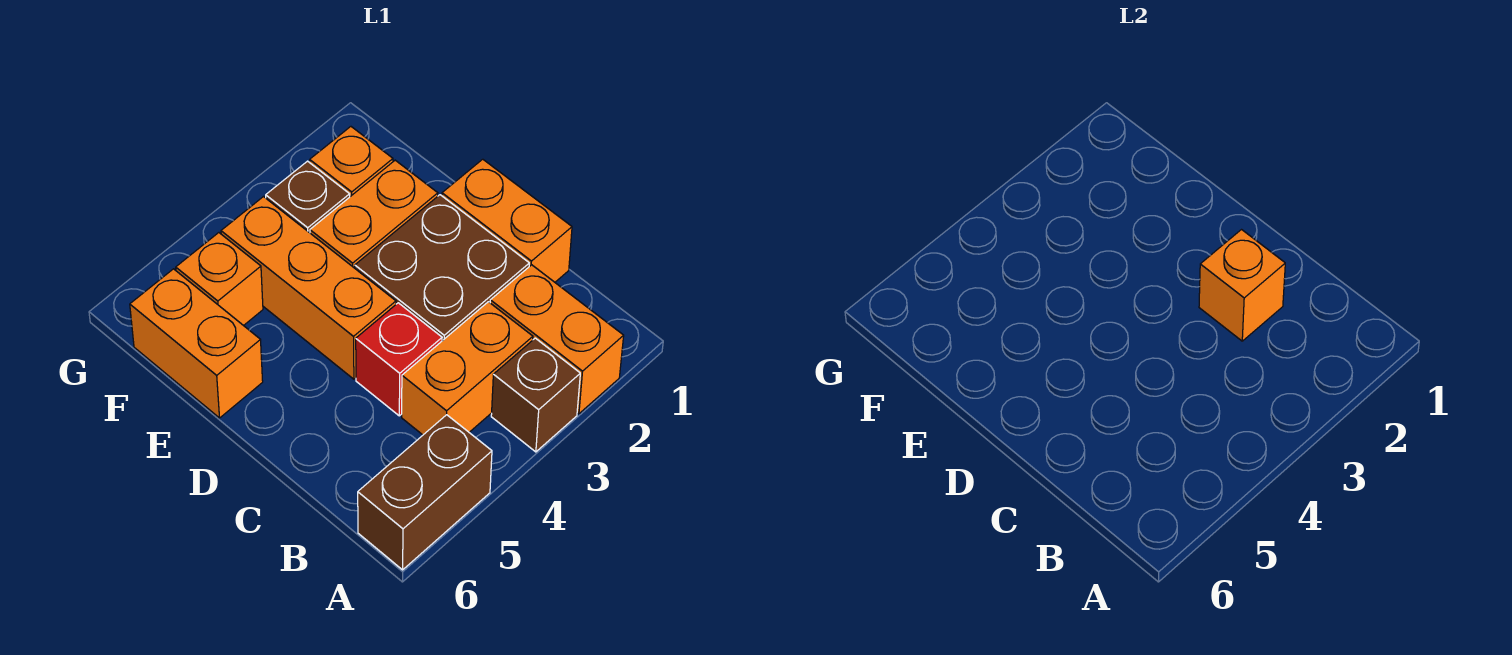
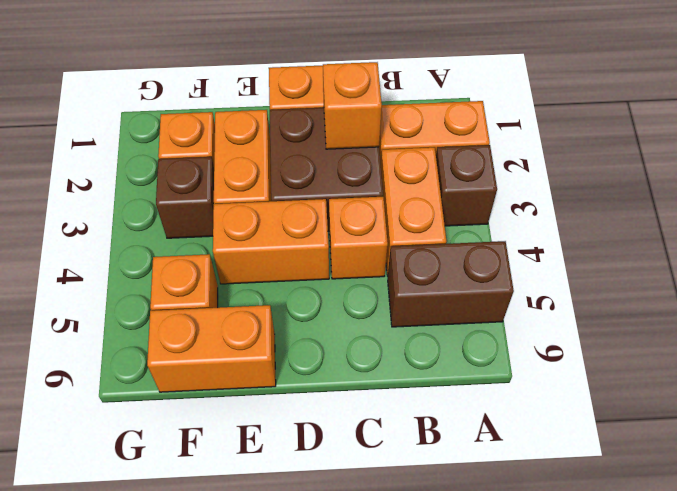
brown brick A5:A6 level 1 -> brown brick A5:B5 level 1
red brick C4 level 1 -> orange brick C4 level 1
orange brick D4:F4 level 1 -> orange brick D4:E4 level 1

